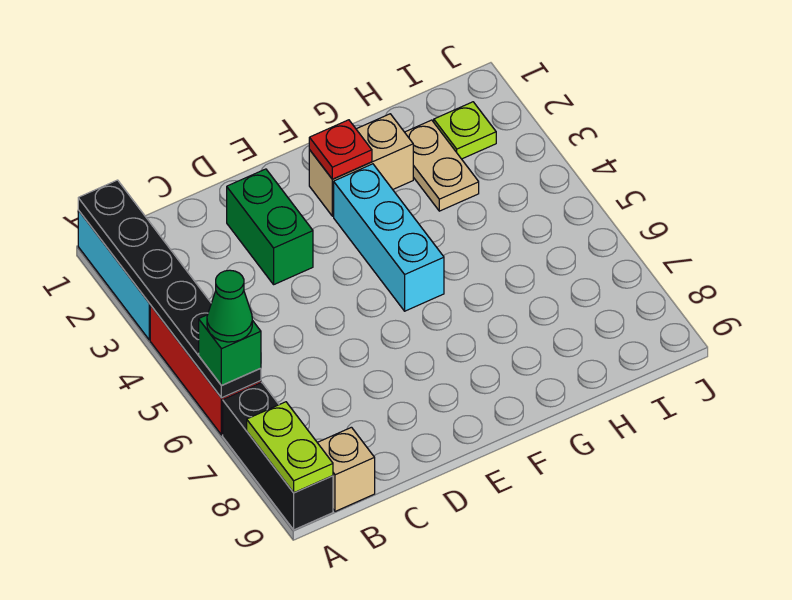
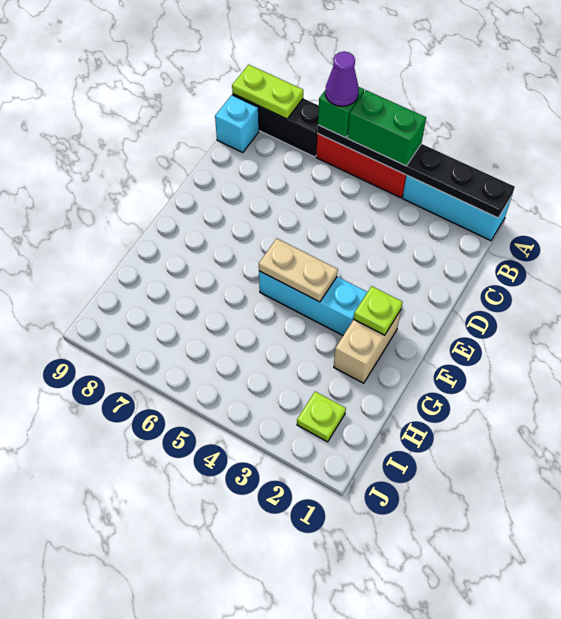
green cone A6 level 4 -> purple cone A6 level 4
tan brick B9 level 1 -> cyan brick B9 level 1
green brick D2:D3 level 1 -> green brick A4:A5 level 3
red plate F2 level 2 -> lime plate F2 level 2
tan plate H2:H3 level 1 -> tan plate F4:F5 level 2

